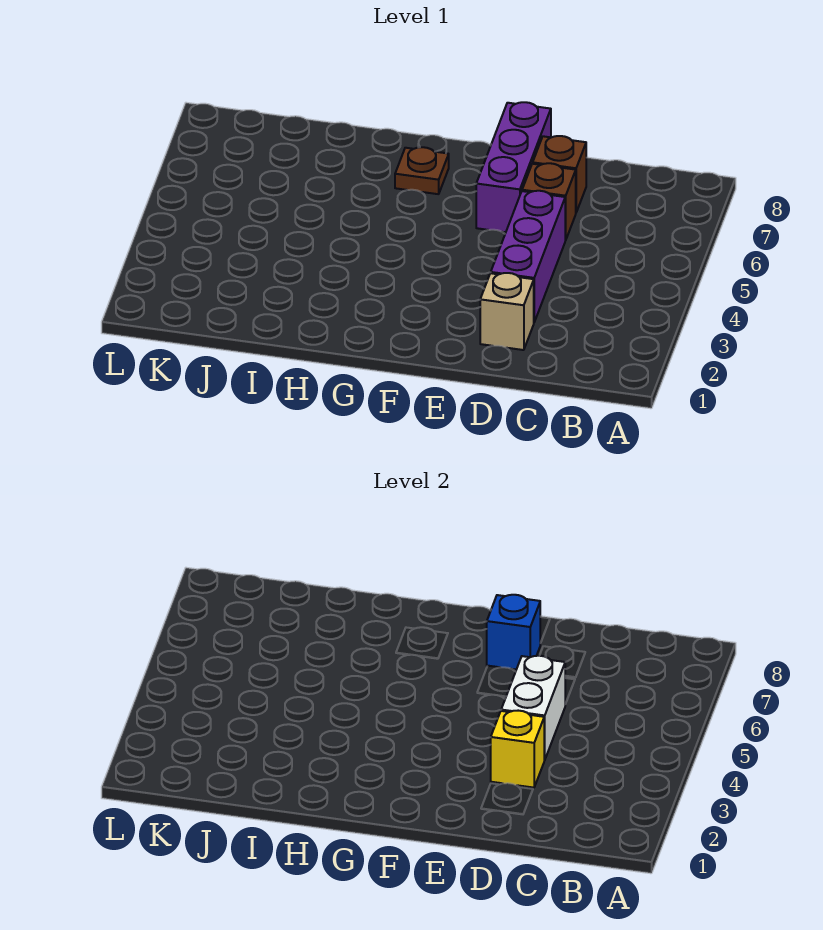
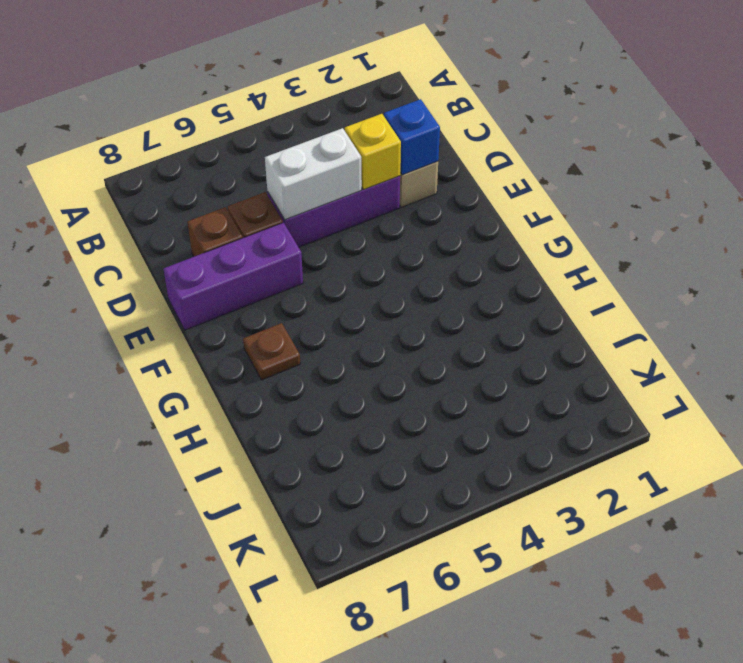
blue brick E7 level 2 -> blue brick D2 level 2

